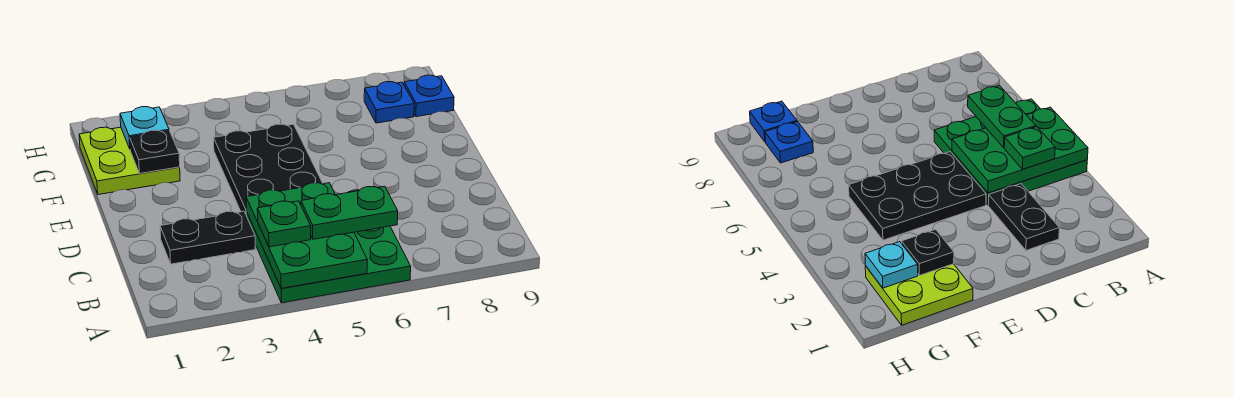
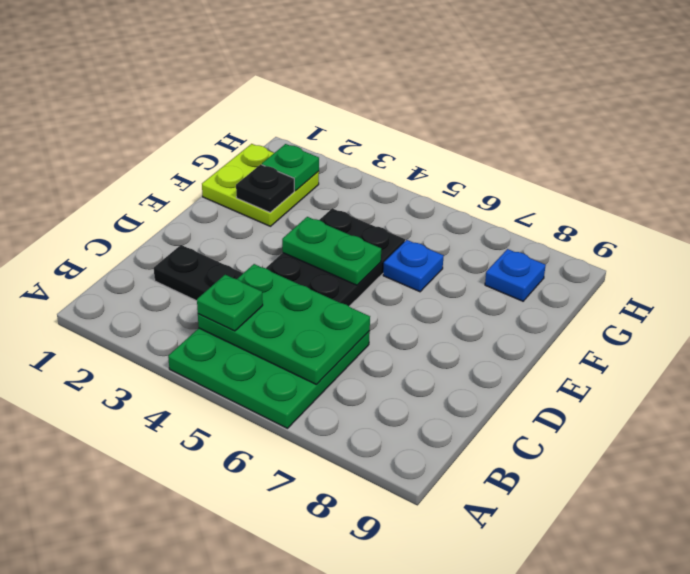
green plate A4:C5 level 2 -> green plate B4:C6 level 2
green plate B5:B6 level 3 -> green plate E4:E5 level 2
cyan plate G2 level 2 -> green plate G2 level 2
blue plate G9 level 1 -> blue plate F6 level 1

